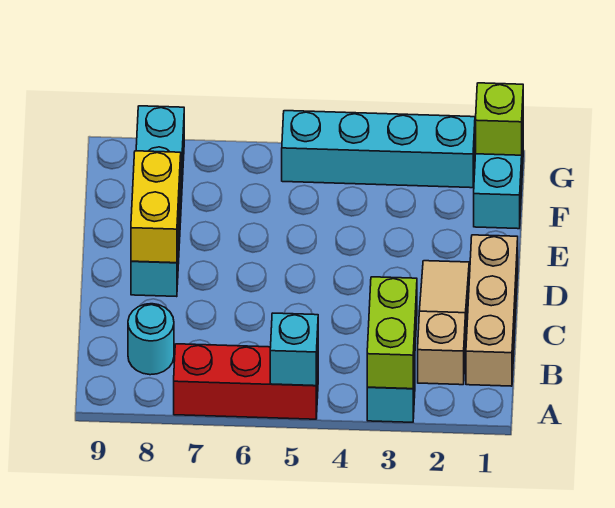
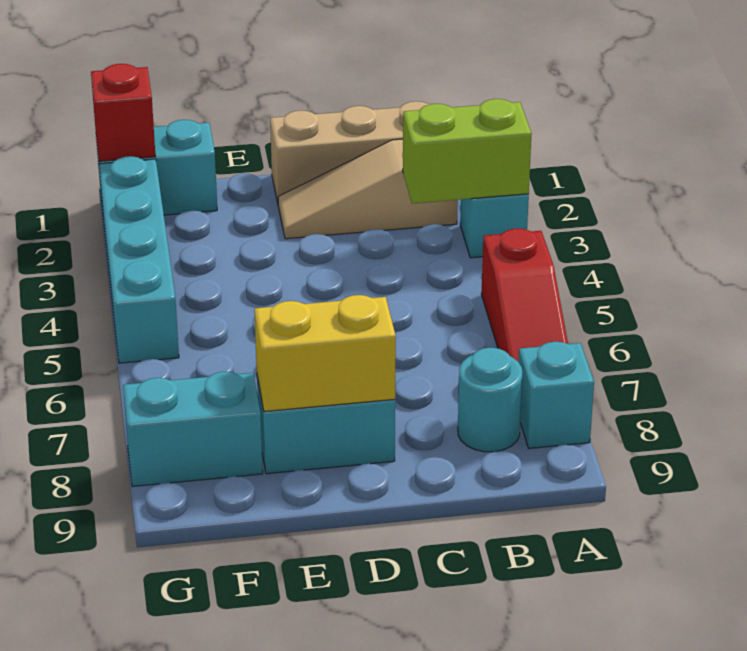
red brick A5:A7 level 1 -> red slope A5:A7 level 1 top 5
cyan brick A5 level 2 -> cyan brick A8 level 1
lime brick G1 level 2 -> red brick G1 level 2

